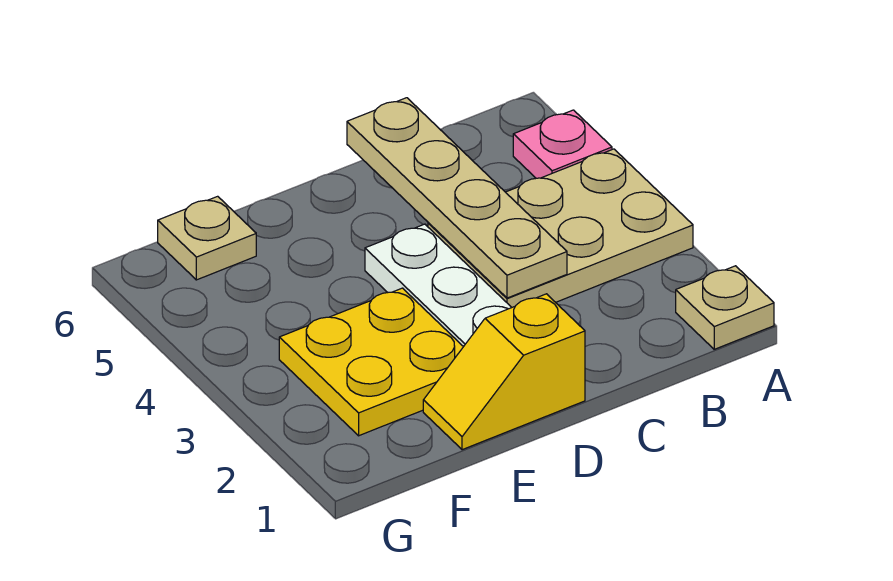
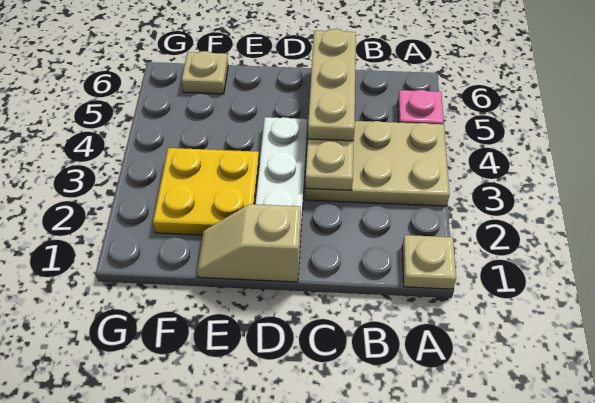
none -> tan plate C4:C6 level 3
yellow slope D1:E1 level 1 top D -> tan slope D1:E1 level 1 top D

